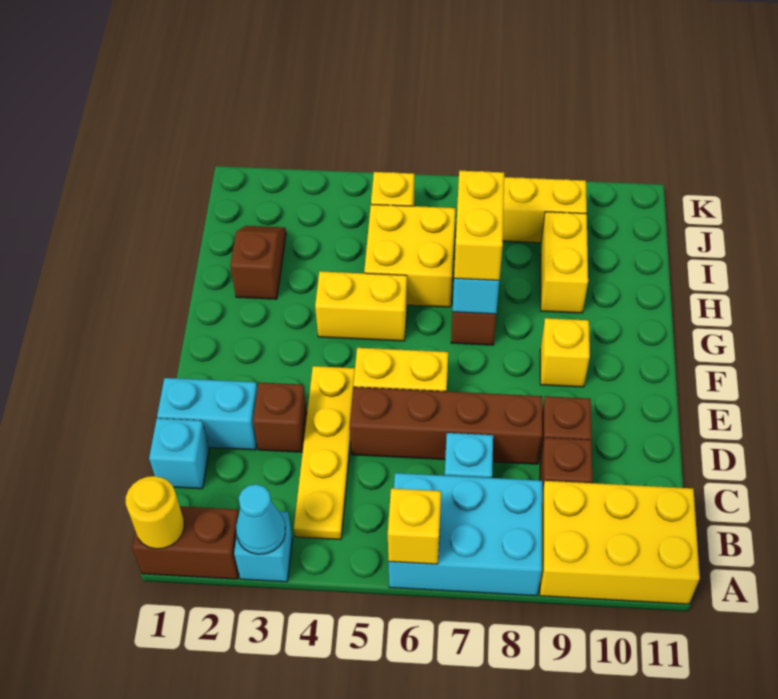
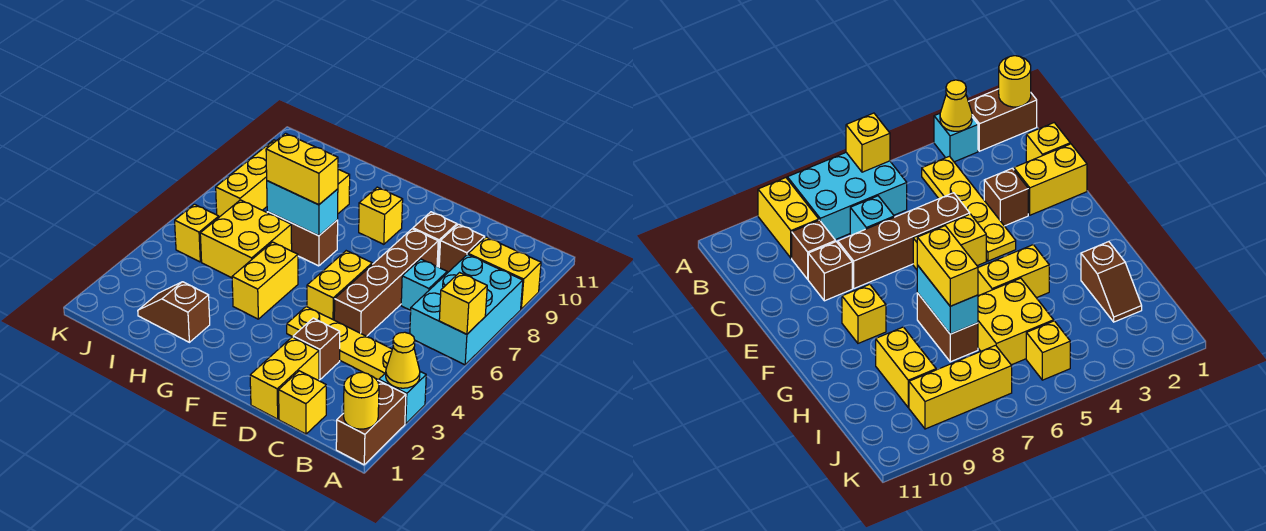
cyan cone A3 level 2 -> yellow cone A3 level 2
yellow brick A9:B11 level 1 -> yellow brick A9:B9 level 1
cyan brick C1 level 1 -> yellow brick C1 level 1
cyan brick D1:D2 level 1 -> yellow brick D1:D2 level 1

